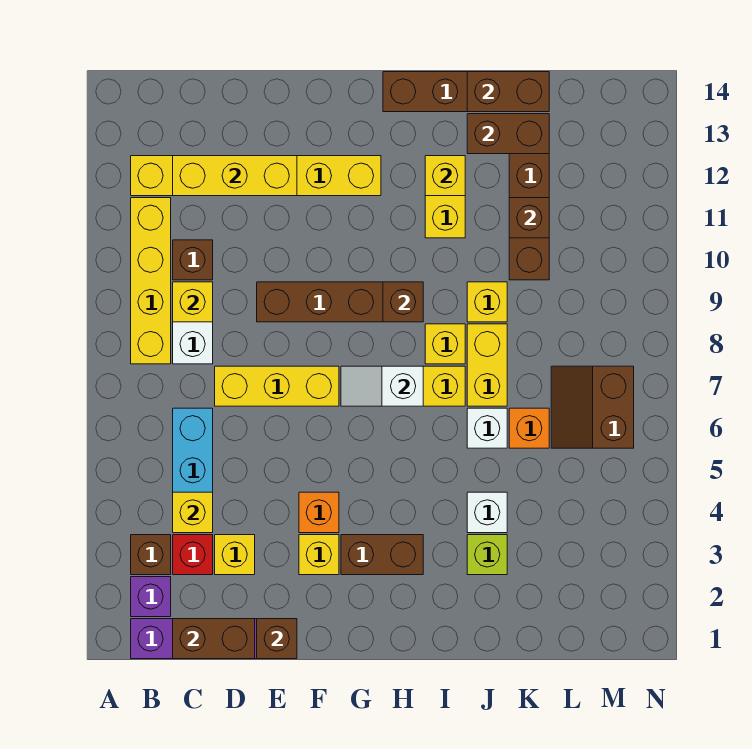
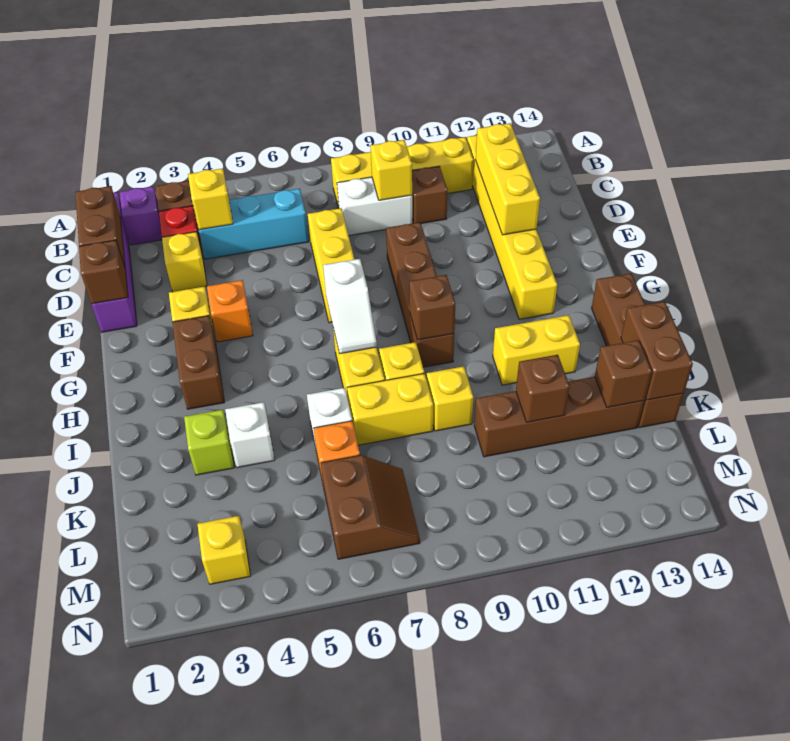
white slope G7:H7 level 2 top H -> white slope G7:H7 level 2 top G
yellow brick I12 level 2 -> yellow brick M3 level 1
brown brick J13:K13 level 2 -> brown brick K13 level 2
brown slope L6:M7 level 1 top M -> brown slope L6:M7 level 1 top 6

